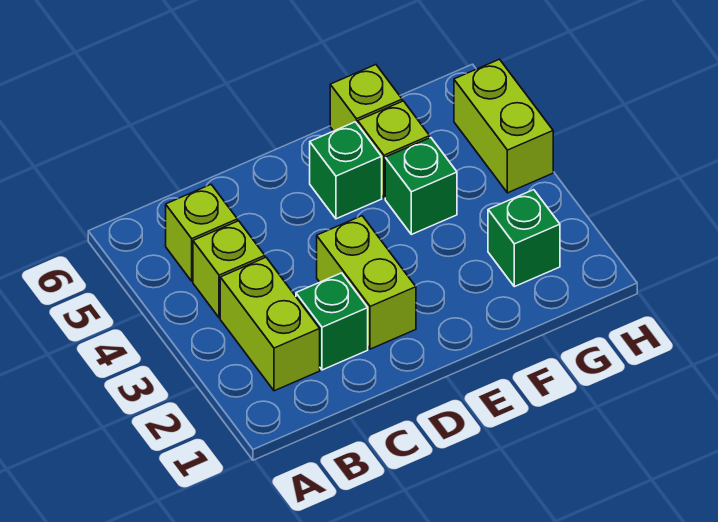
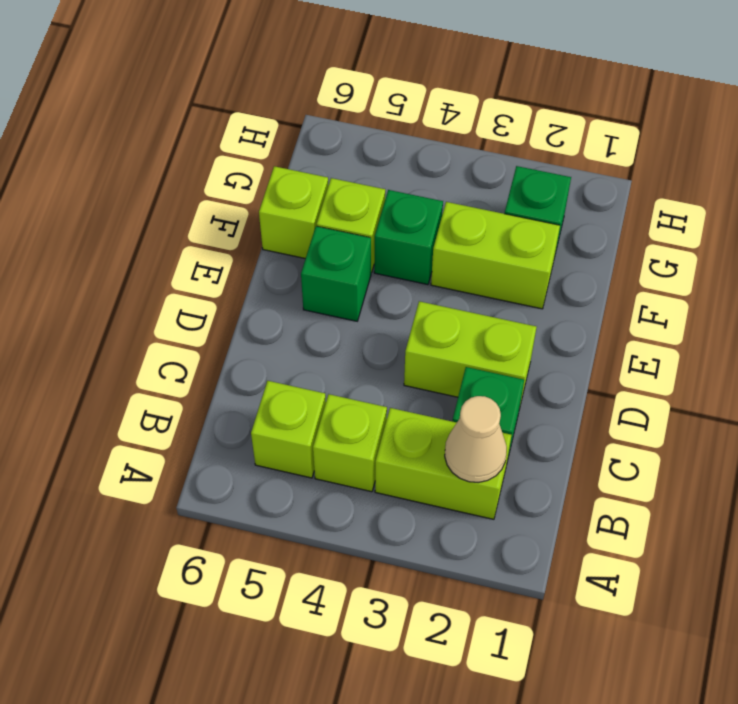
none -> tan cone B2 level 2
lime brick H4:H5 level 1 -> lime brick F2:F3 level 1

